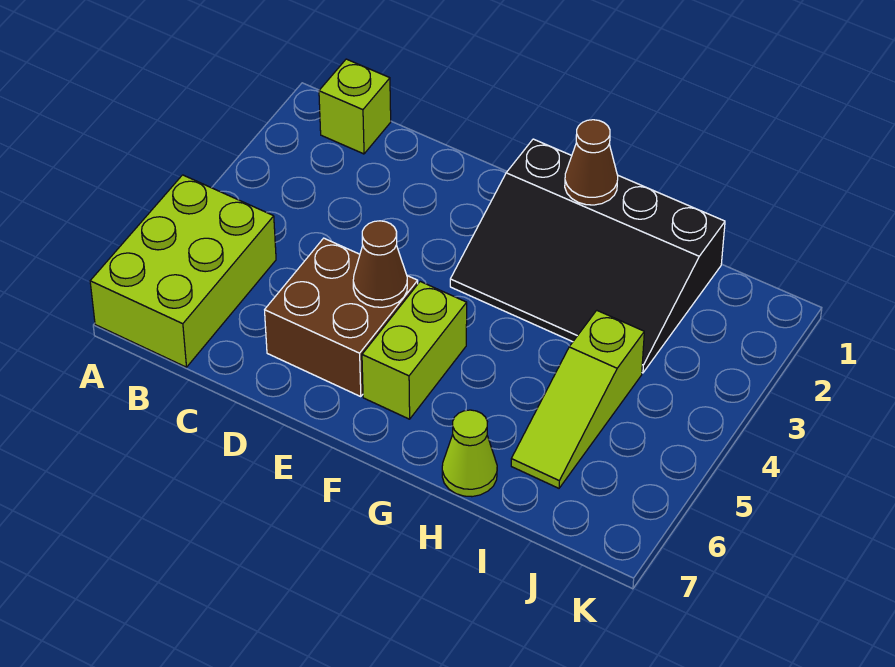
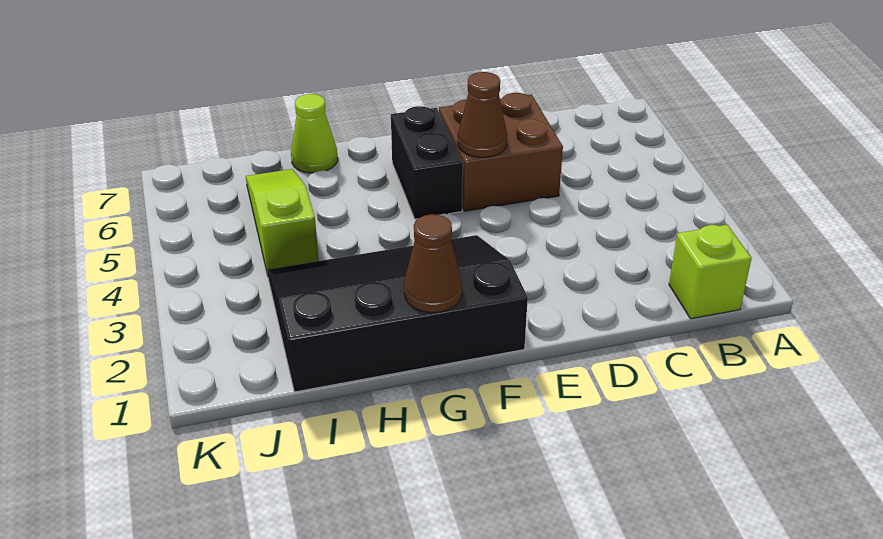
lime brick A5:B7 level 1 -> none
lime brick F5:F6 level 1 -> black brick F5:F6 level 1

